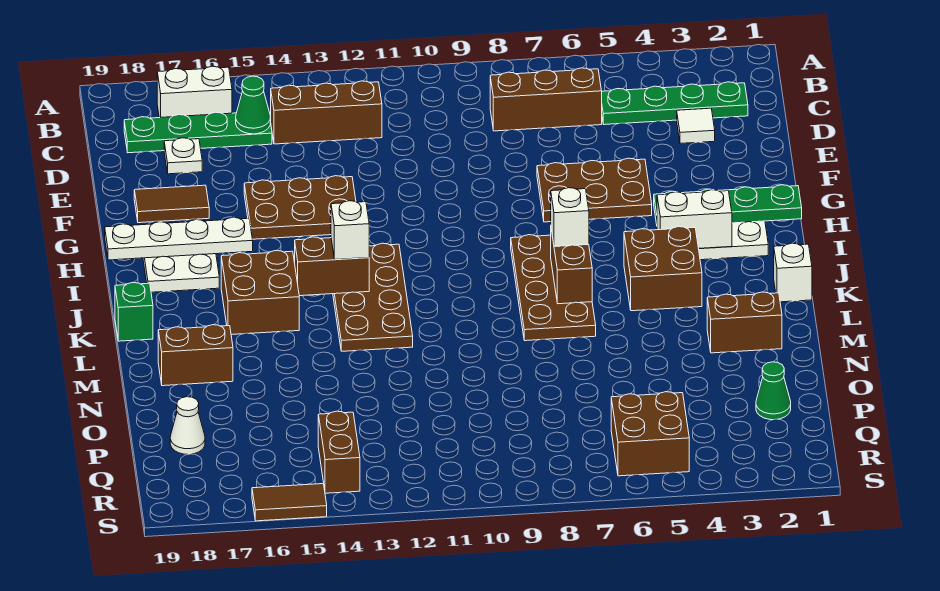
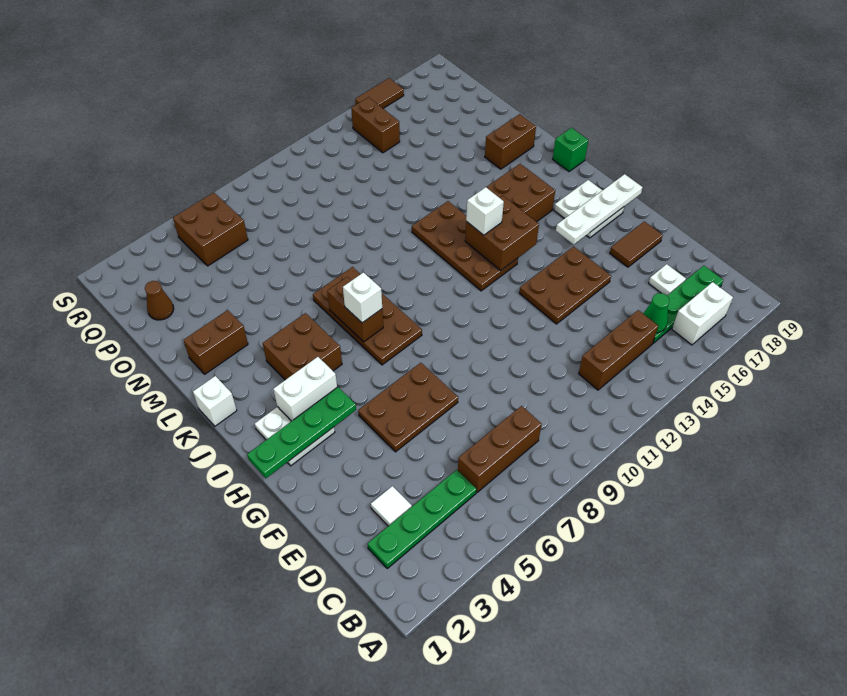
brown brick J13:J14 level 2 -> brown brick I13:J14 level 2
green cone P2 level 1 -> brown cone P2 level 1
white cone P18 level 1 -> none

